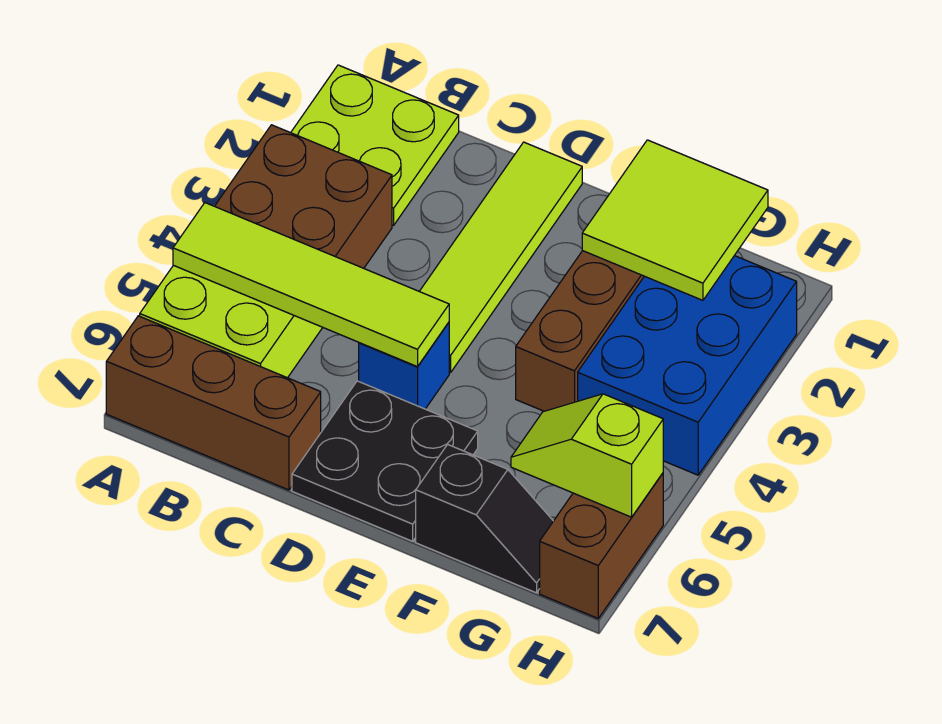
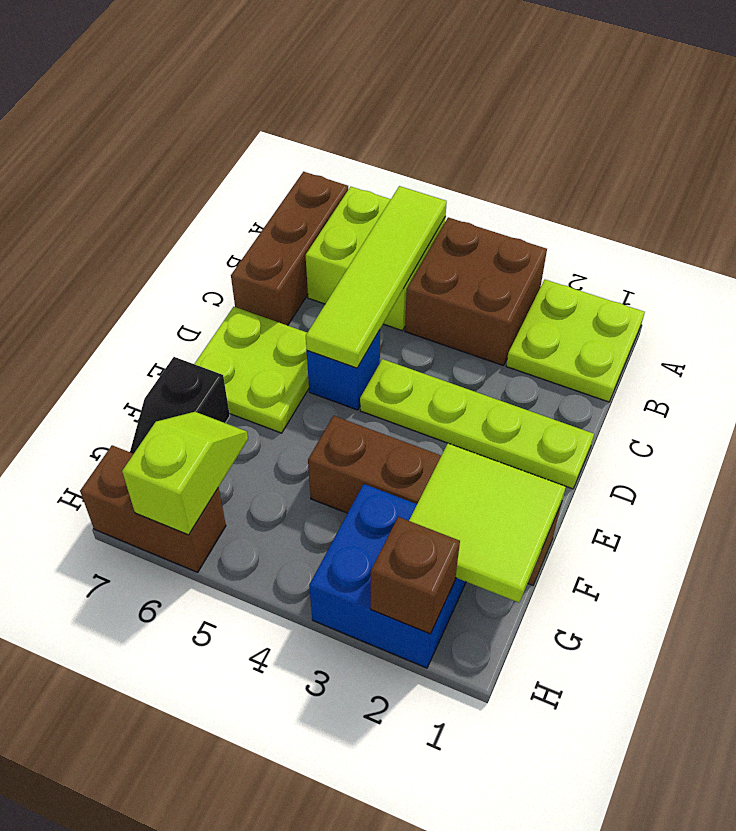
lime tile D1:D4 level 1 -> lime plate D1:D4 level 1
black plate D6:E7 level 1 -> lime plate D6:E7 level 1
blue brick G2:H4 level 1 -> blue brick G2:H3 level 1
none -> brown brick H2 level 2

